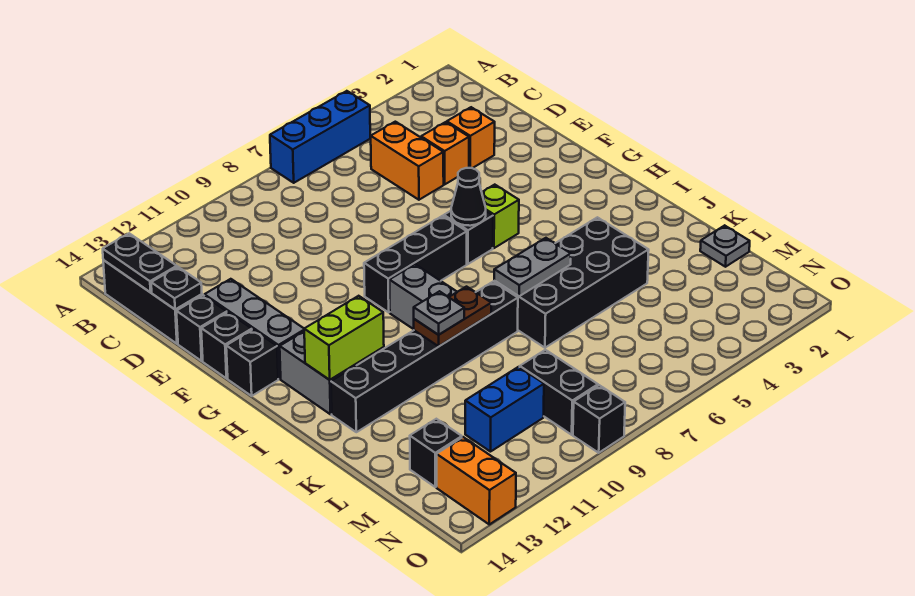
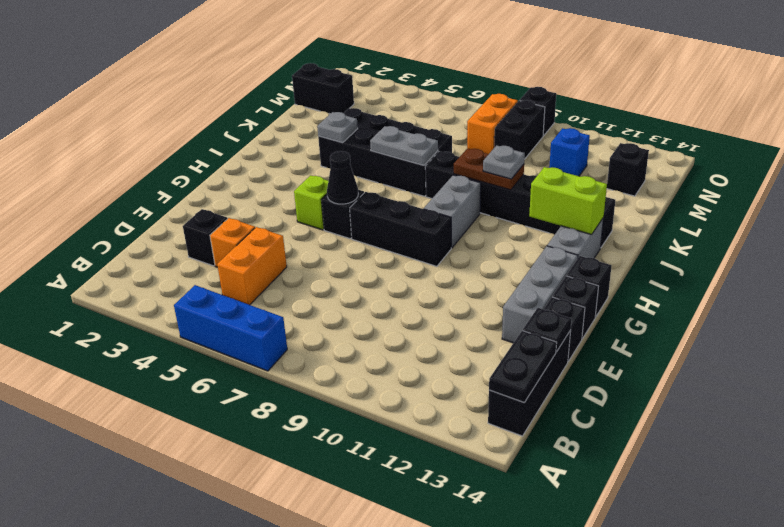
orange brick D3 level 1 -> black brick D3 level 1
grey plate L1 level 1 -> grey plate J4 level 2
none -> black brick M1:M2 level 1
blue brick M10:M11 level 1 -> blue brick M11 level 1
orange brick N13:O13 level 1 -> orange brick M8:N8 level 1

